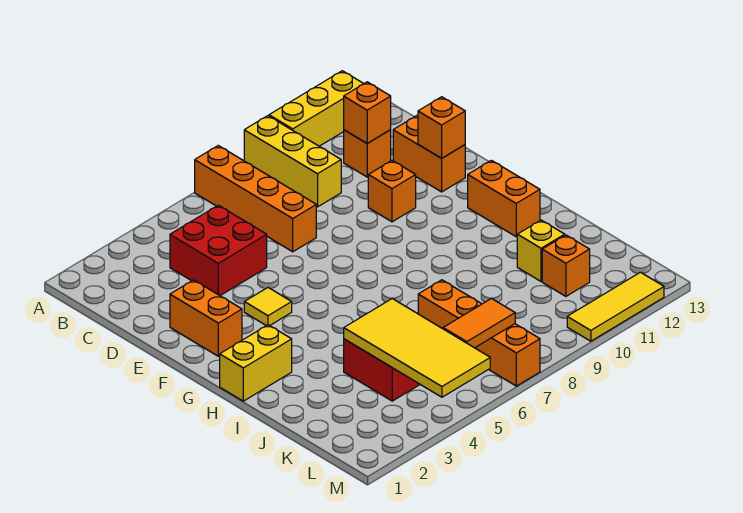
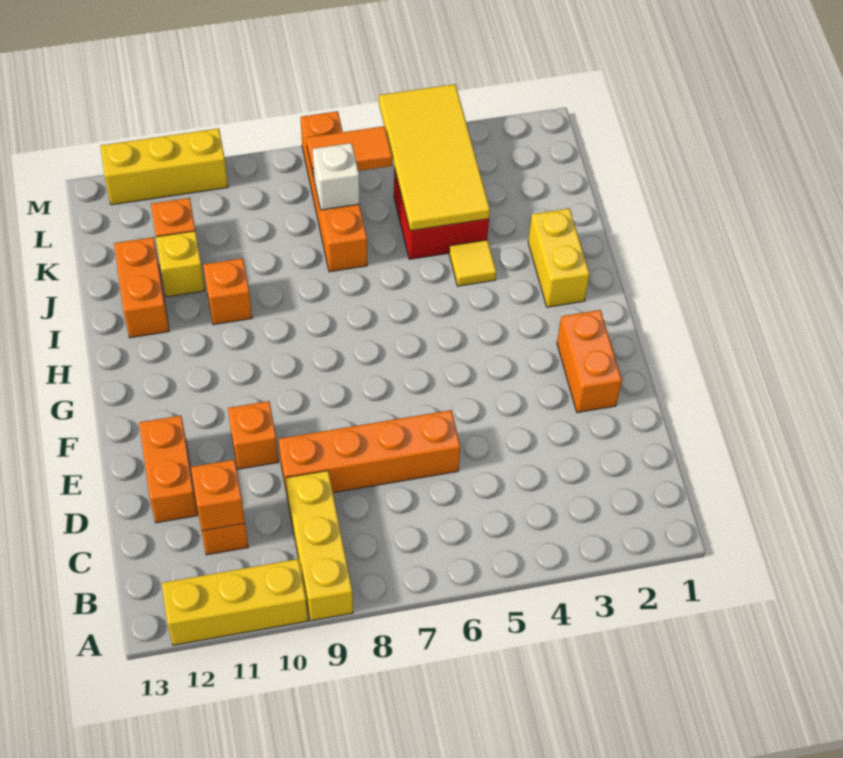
orange brick A7:D7 level 1 -> orange brick D6:D9 level 1
red brick C4:D5 level 1 -> none
orange brick E12 level 2 -> orange brick I10 level 1
yellow tile F4 level 1 -> yellow tile I4 level 1
orange brick G12:H12 level 1 -> orange brick I12:J12 level 1
yellow brick H1:H2 level 1 -> yellow brick H2:I2 level 1
none -> white brick K7 level 2
yellow tile M10:M12 level 1 -> yellow brick M10:M12 level 1

